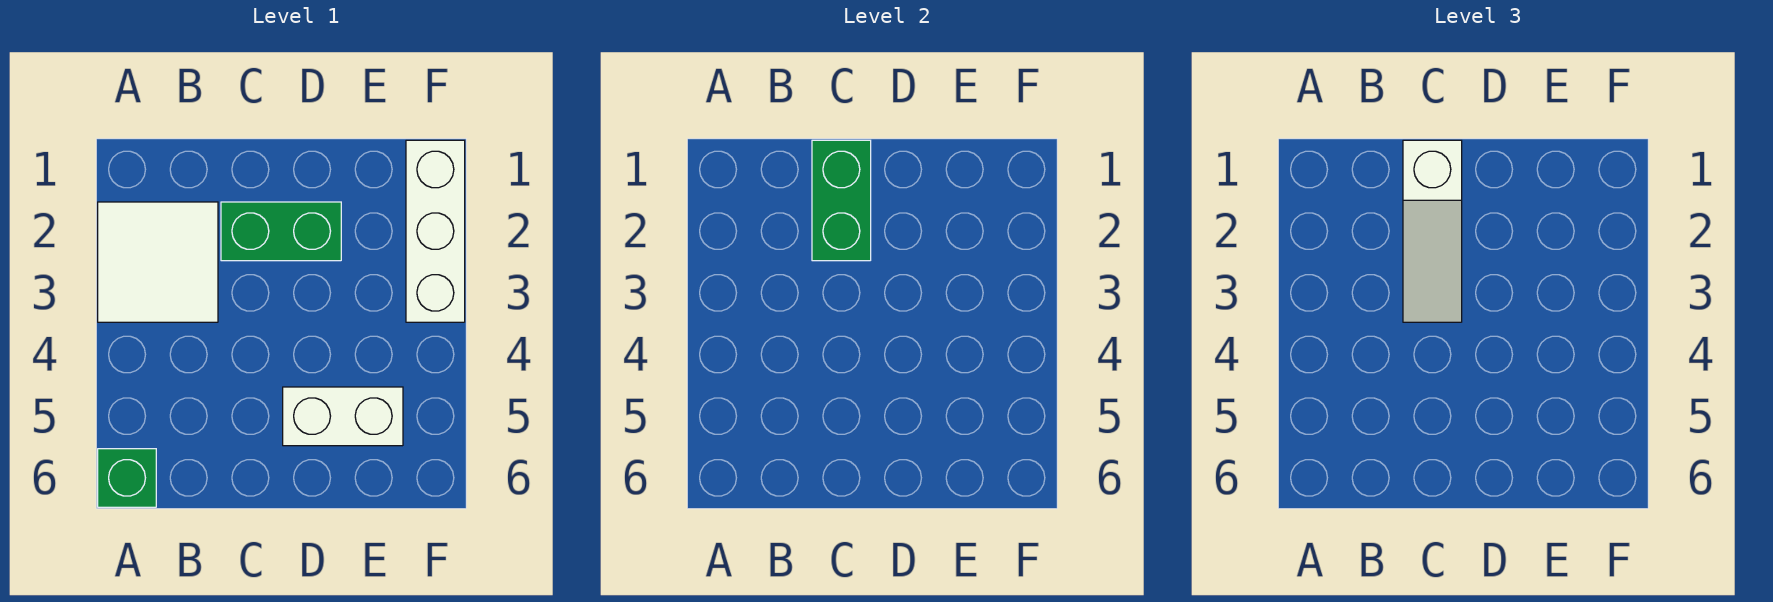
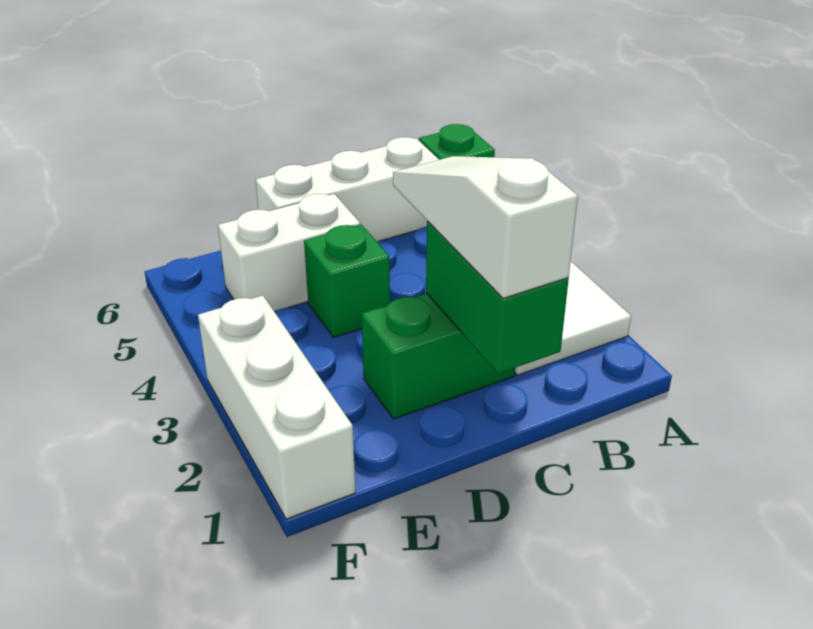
none -> white brick B6:D6 level 1
none -> green brick D4 level 1

